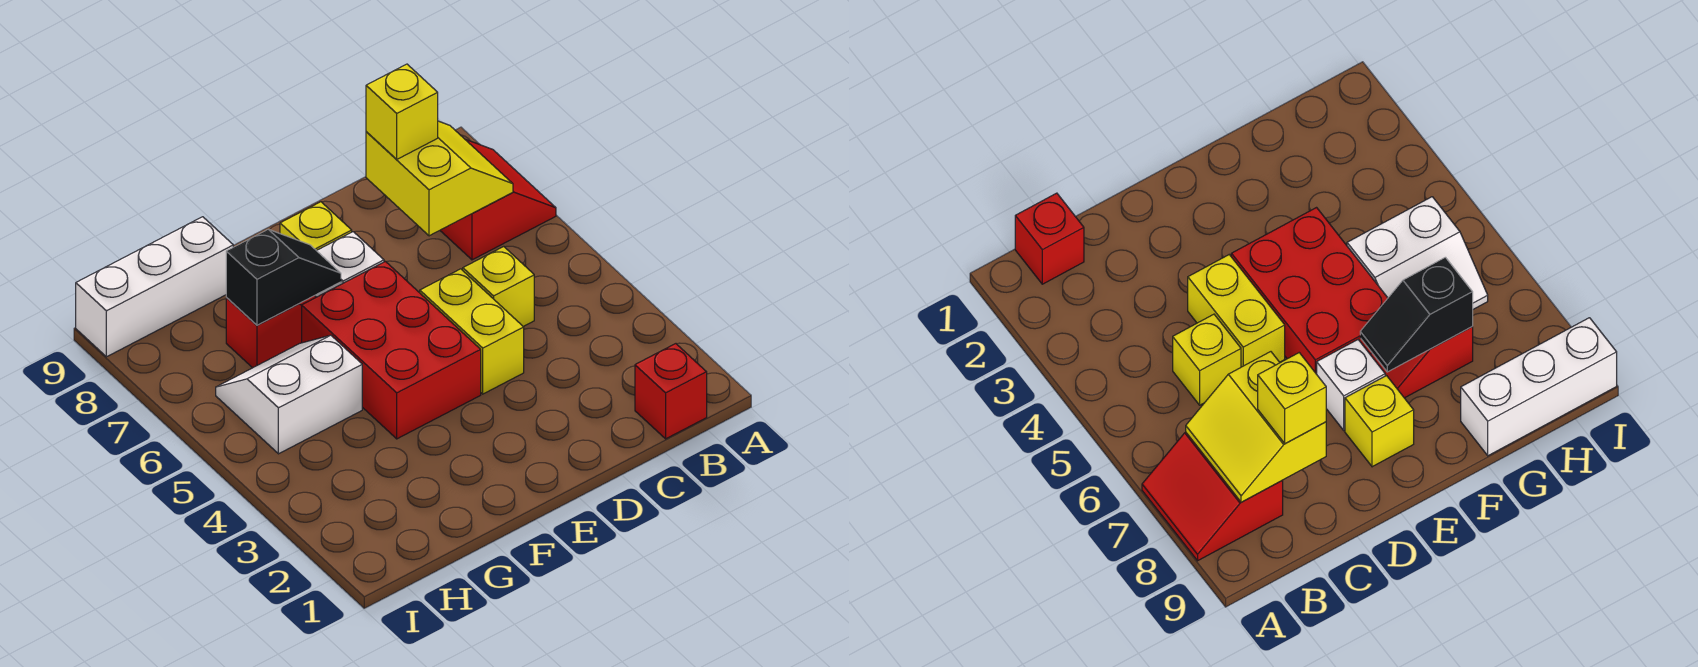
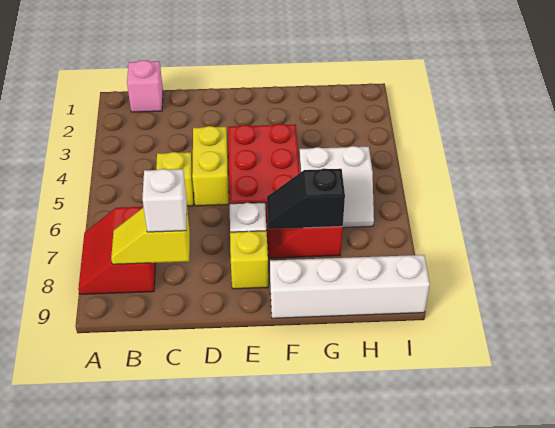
red brick B1 level 1 -> pink brick B1 level 1
yellow slope B7:C8 level 2 top C -> yellow slope B8:C8 level 2 top C
yellow brick C8 level 3 -> white brick C8 level 3
white brick G9:I9 level 1 -> white brick F9:I9 level 1

